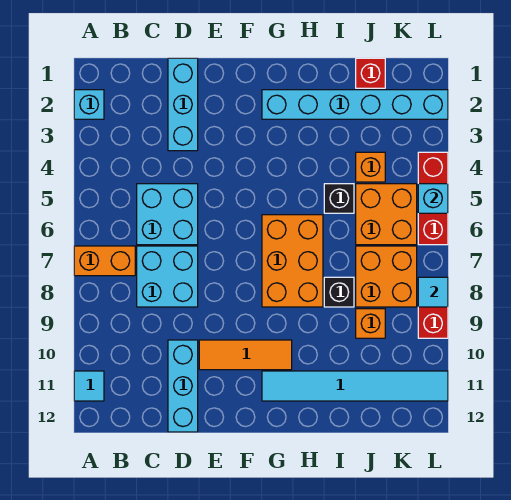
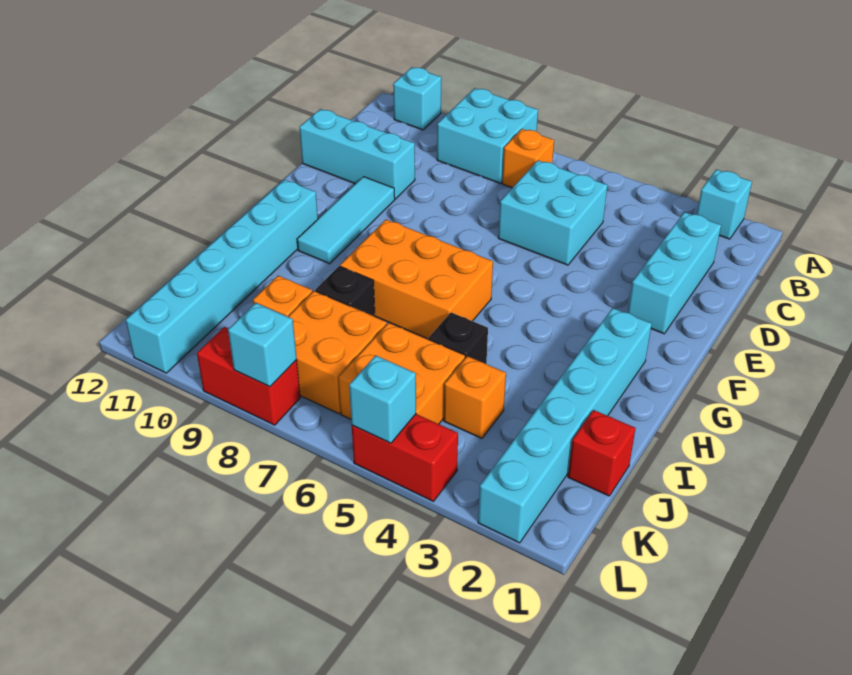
orange brick A7:B7 level 1 -> orange brick B7 level 1
cyan tile A11 level 1 -> cyan brick A11 level 1
cyan brick C7:D8 level 1 -> cyan brick A8:B9 level 1
cyan brick D1:D3 level 1 -> cyan brick C2:E2 level 1
orange tile E10:G10 level 1 -> cyan tile E10:G10 level 1
cyan tile G11:L11 level 1 -> cyan brick G11:L11 level 1
red brick L4:L6 level 1 -> red brick L4:L5 level 1
cyan tile L8 level 2 -> cyan brick L8 level 2

